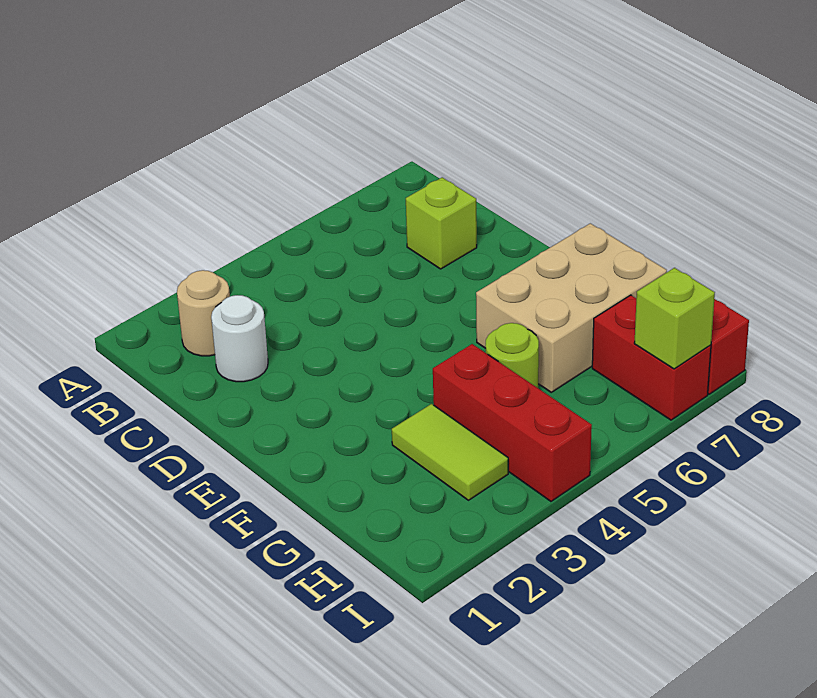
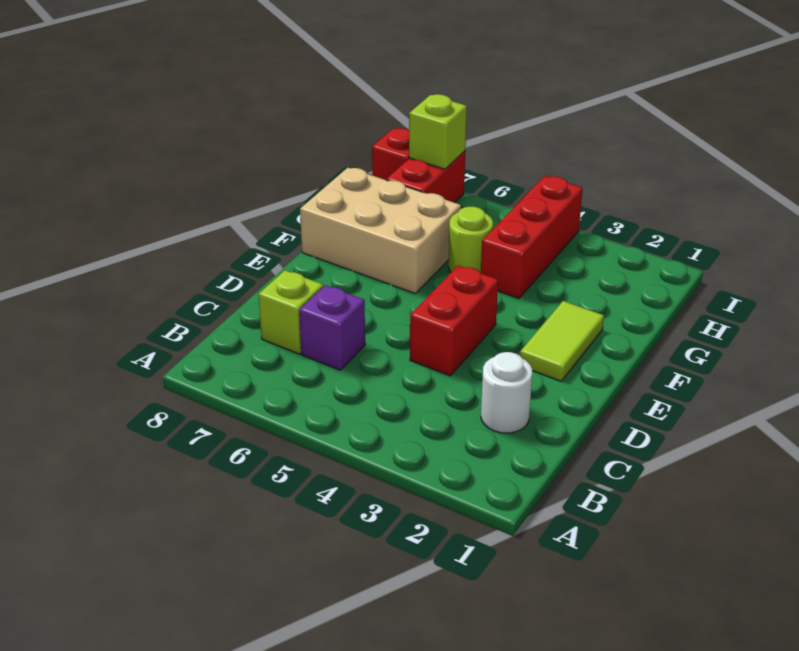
tan round brick B2 level 1 -> none
none -> purple brick C6 level 1
none -> red brick D4:E4 level 1
lime tile G3:H3 level 1 -> lime tile E2:F2 level 1

